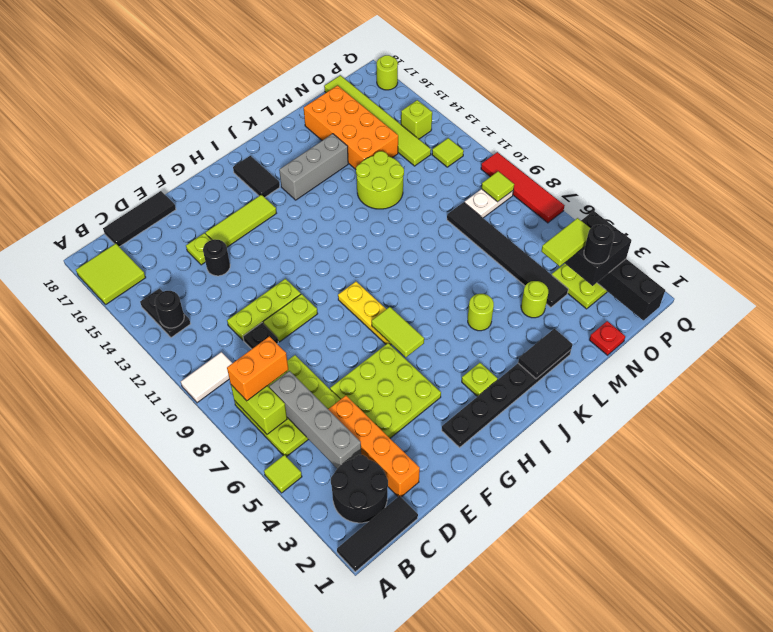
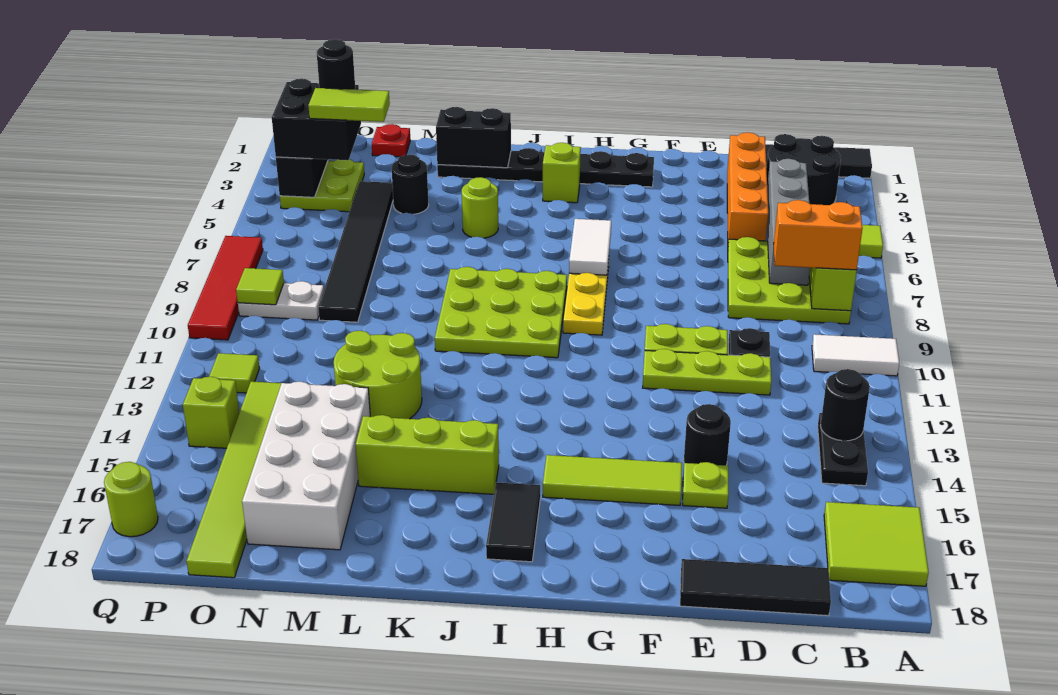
lime plate E4:G6 level 1 -> lime plate I8:K10 level 1
lime tile H6:H7 level 2 -> white tile H6:H7 level 2
lime plate I3 level 1 -> lime brick I3 level 1
grey brick J15:L15 level 1 -> lime brick J15:L15 level 1
black tile K2:L2 level 2 -> black brick K2:L2 level 2
lime round brick M4 level 1 -> black round brick M4 level 1
orange brick M14:N17 level 1 -> white brick M14:N17 level 1

